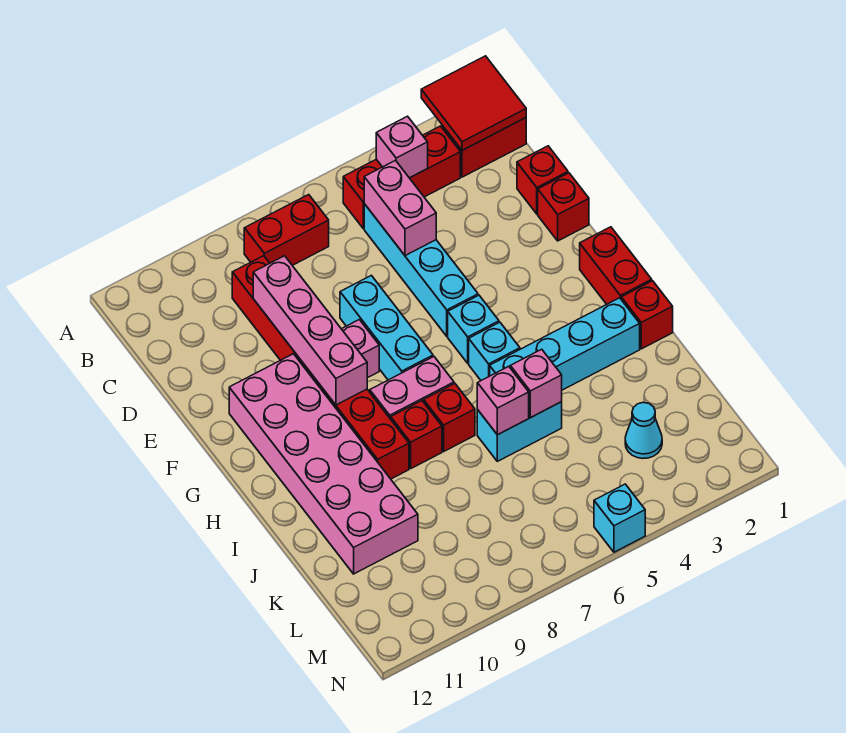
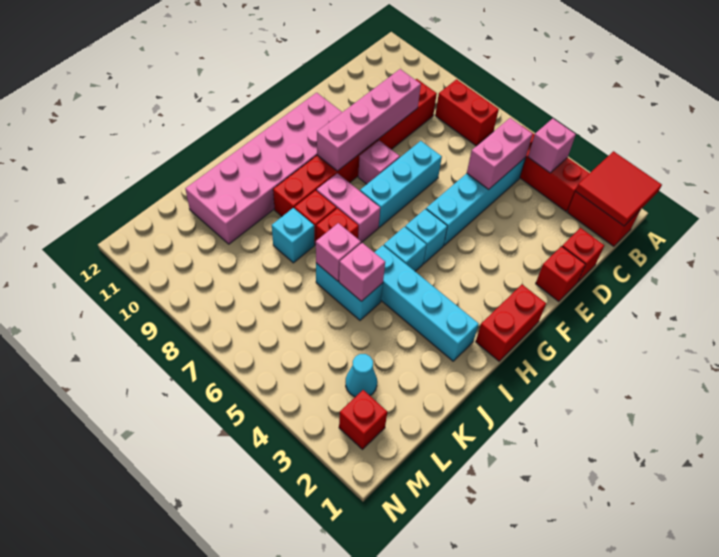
red brick I1 level 1 -> red brick M2 level 1
cyan brick N5 level 1 -> cyan brick J8 level 1

